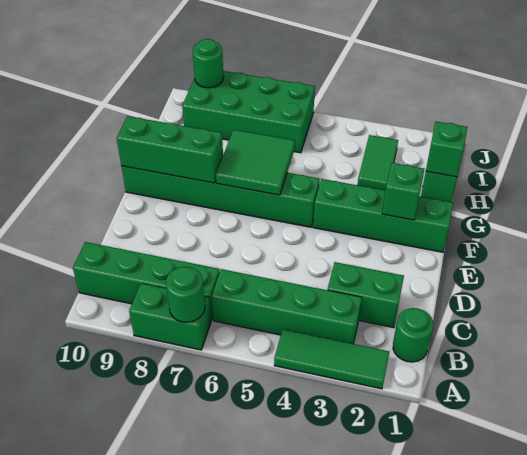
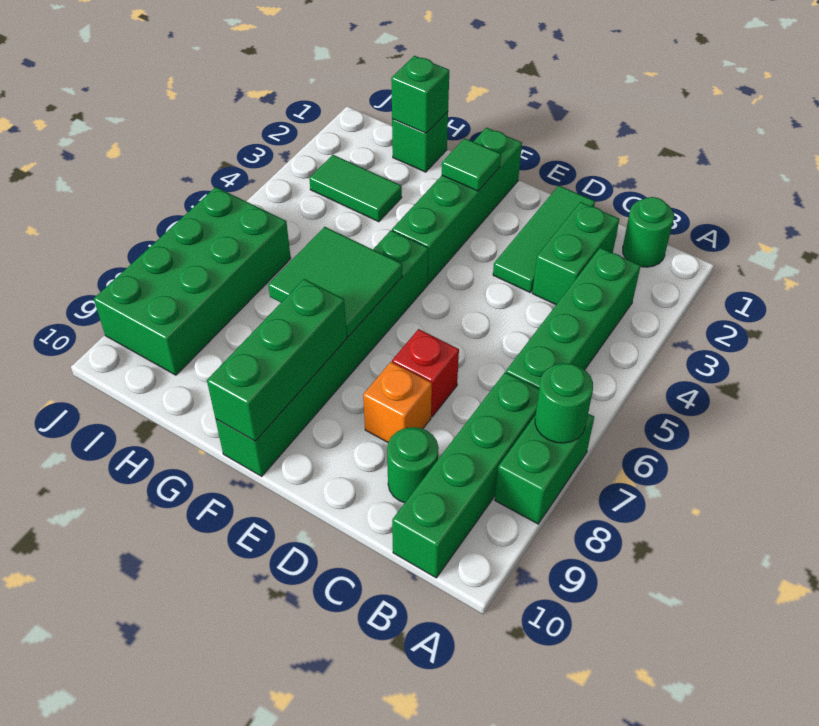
green tile A2:A4 level 1 -> green tile D1:D3 level 1
none -> red brick D7 level 1
none -> orange brick D8 level 1
green brick F2 level 2 -> green tile F2 level 2
green round brick J9 level 2 -> green round brick C9 level 1

